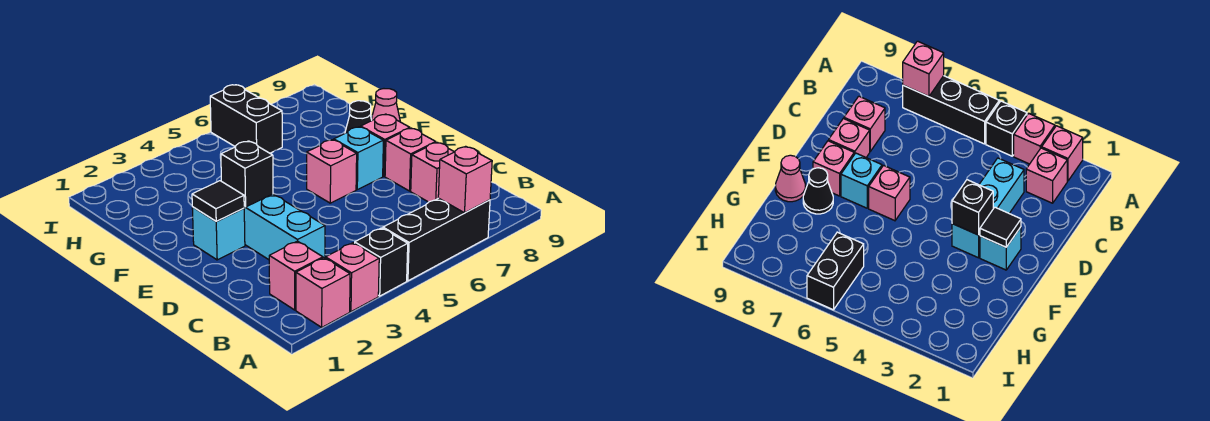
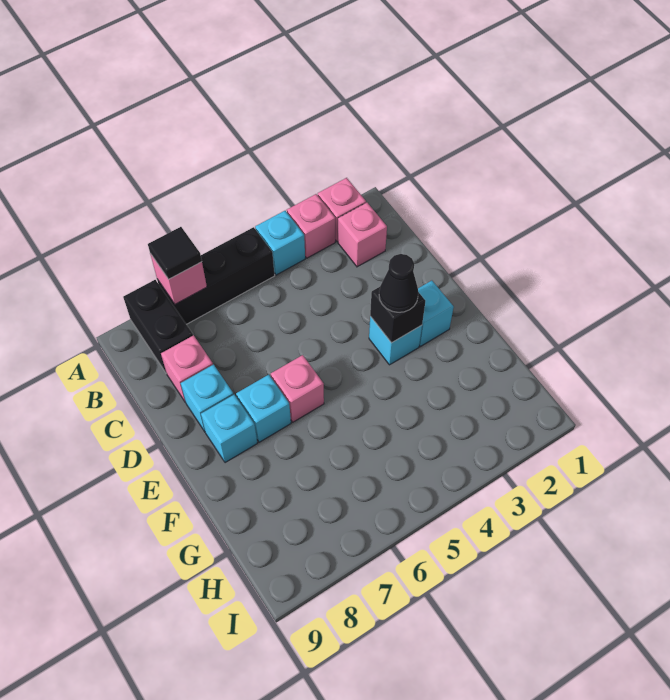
black brick A4 level 1 -> cyan brick A4 level 1
cyan brick C3:E3 level 1 -> cyan brick E3 level 1
pink brick D8 level 1 -> cyan brick D8 level 1
black tile E2 level 2 -> black tile A7 level 3
pink brick E8 level 1 -> cyan brick E8 level 1
black cone F8 level 1 -> black cone E3 level 3
pink cone F9 level 1 -> none
black brick H6:I6 level 1 -> black brick A8:B8 level 1

